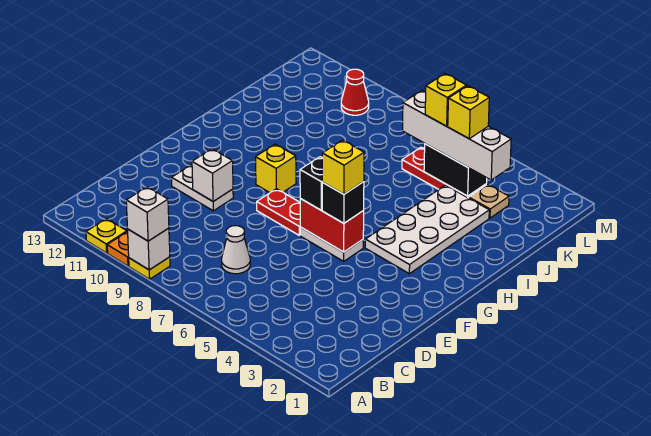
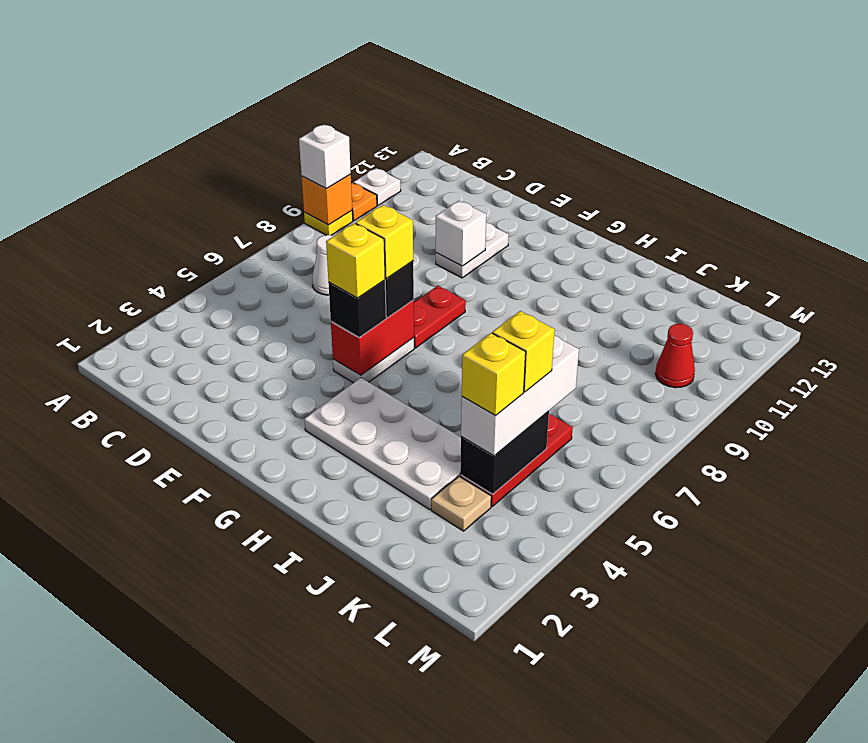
white brick A9 level 2 -> orange brick A9 level 2
yellow plate A11 level 1 -> white plate A11 level 1
yellow brick G9 level 1 -> yellow brick F6 level 4
white brick K3:K6 level 3 -> white brick K4:K6 level 3

